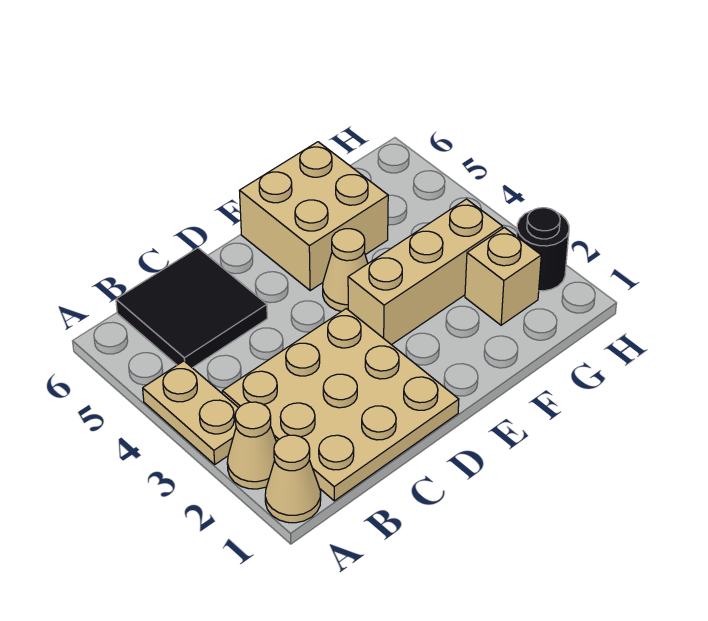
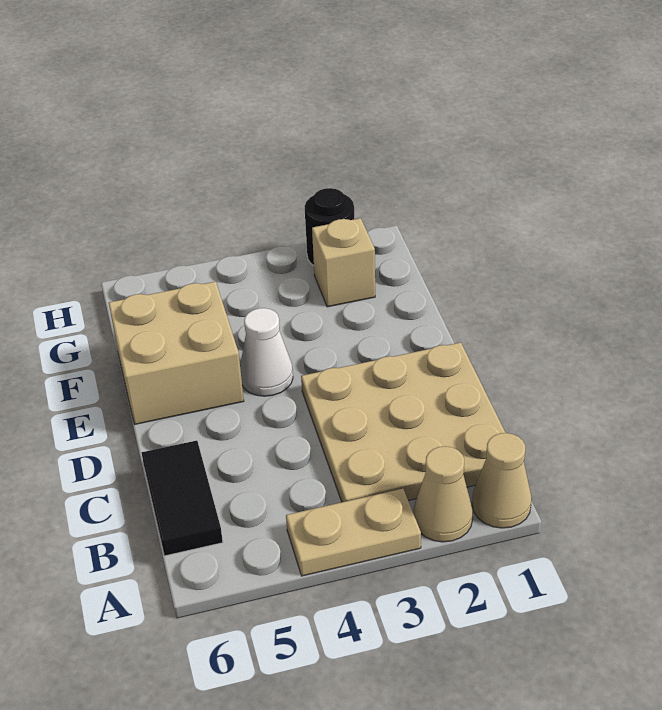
black tile B5:C6 level 1 -> black tile B6:C6 level 1
tan brick E3:G3 level 1 -> none
tan cone E4 level 1 -> white cone E4 level 1

